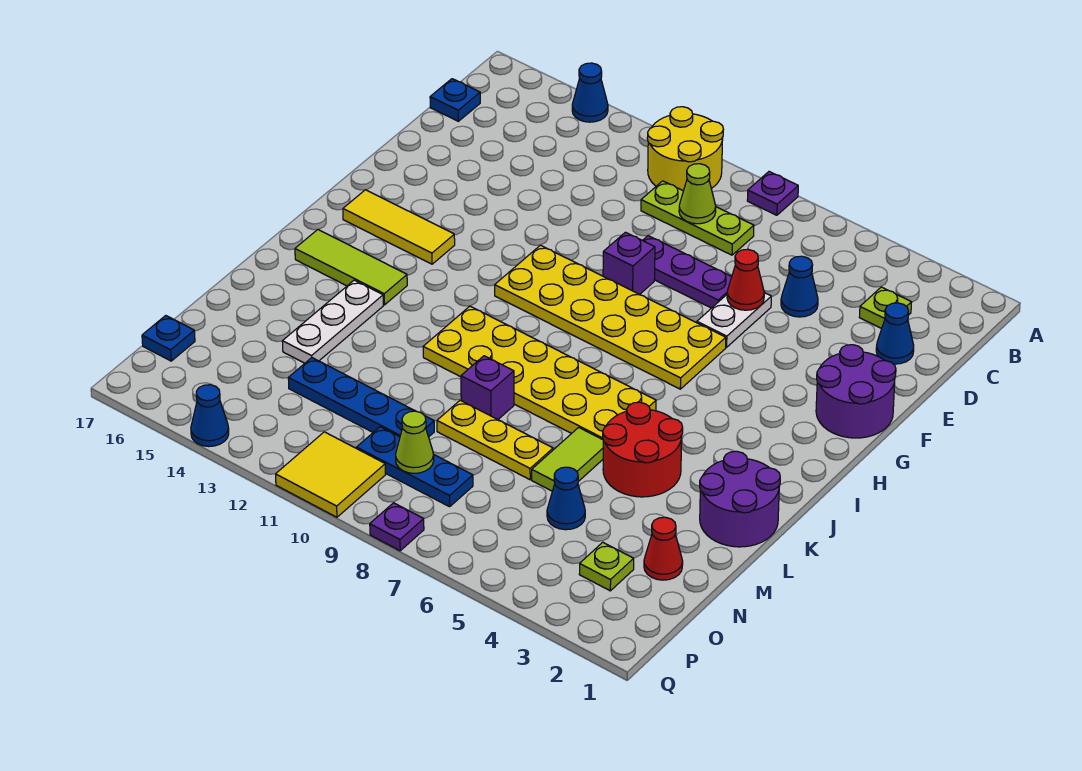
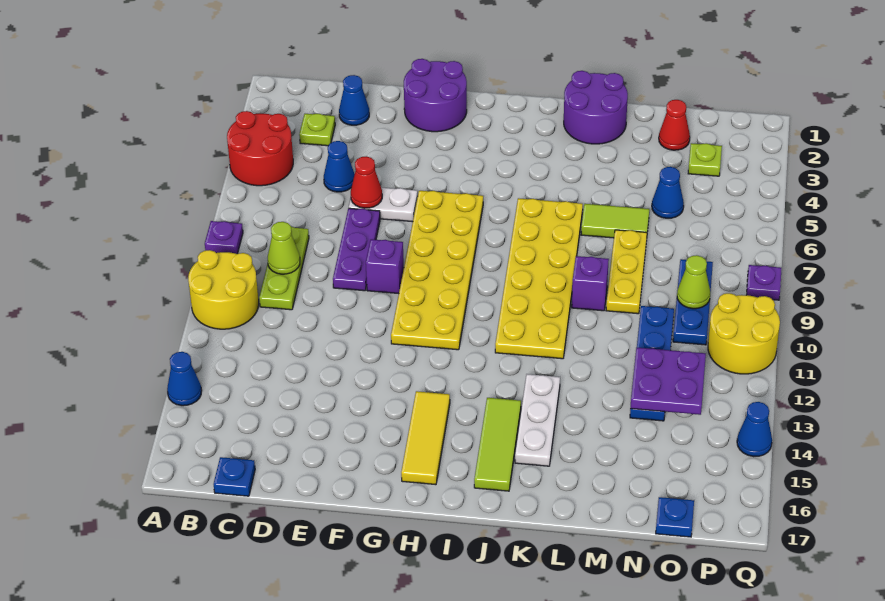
red round brick K4:L5 level 1 -> red round brick A4:B5 level 1
white plate K14:M14 level 1 -> white plate K13:K15 level 1
none -> purple plate N12:O13 level 2
yellow tile P10:Q11 level 1 -> yellow round brick P10:Q11 level 1

